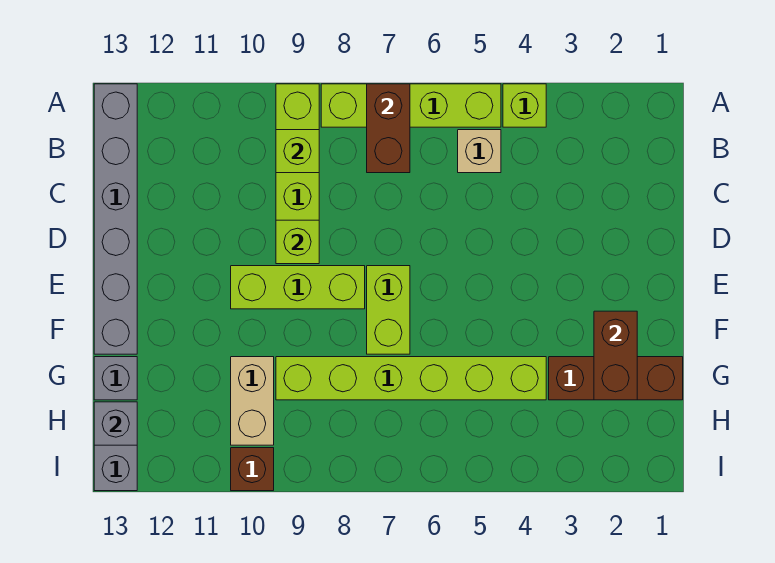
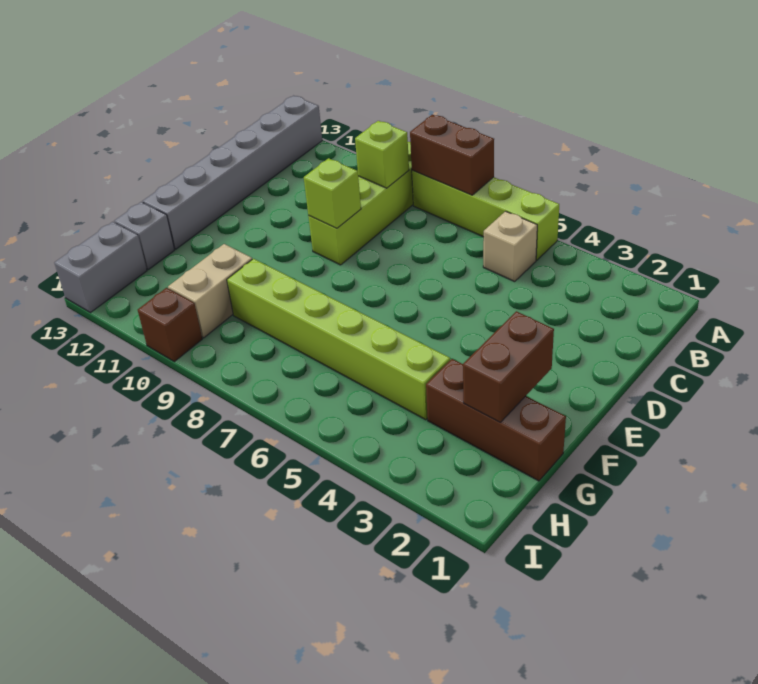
lime brick A4 level 1 -> none
brown brick A7:B7 level 2 -> brown brick A7:A8 level 2
lime brick E7:F7 level 1 -> none
lime brick E8:E10 level 1 -> none
grey brick H13 level 2 -> none

